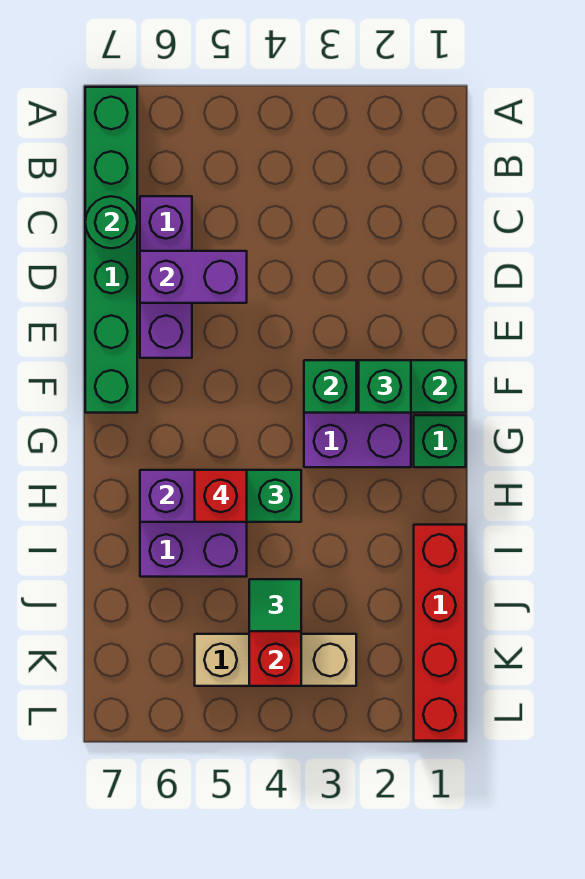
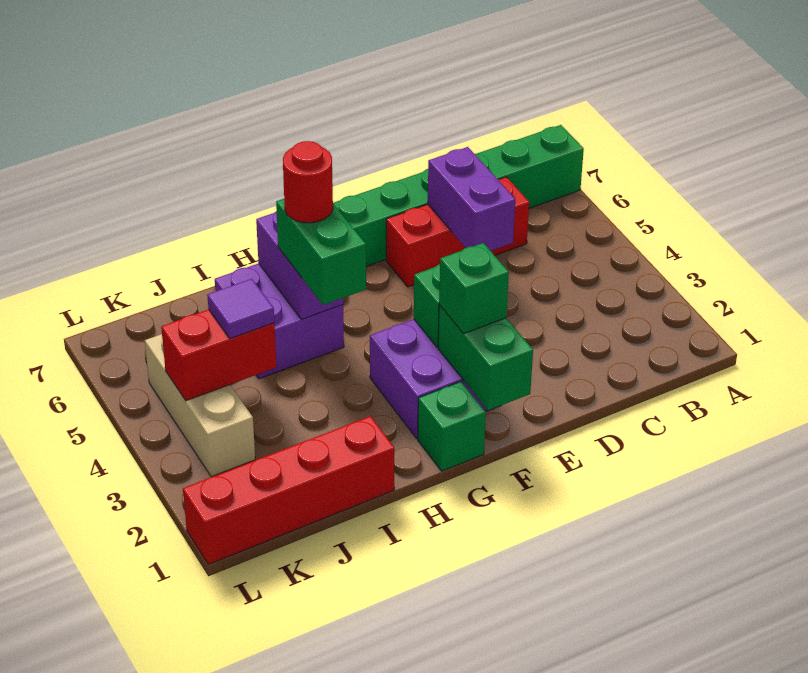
purple brick C6:E6 level 1 -> red brick C6:E6 level 1
green round brick C7 level 2 -> none
red brick H5 level 4 -> red round brick H5 level 4
green tile J4 level 3 -> purple tile J4 level 3

